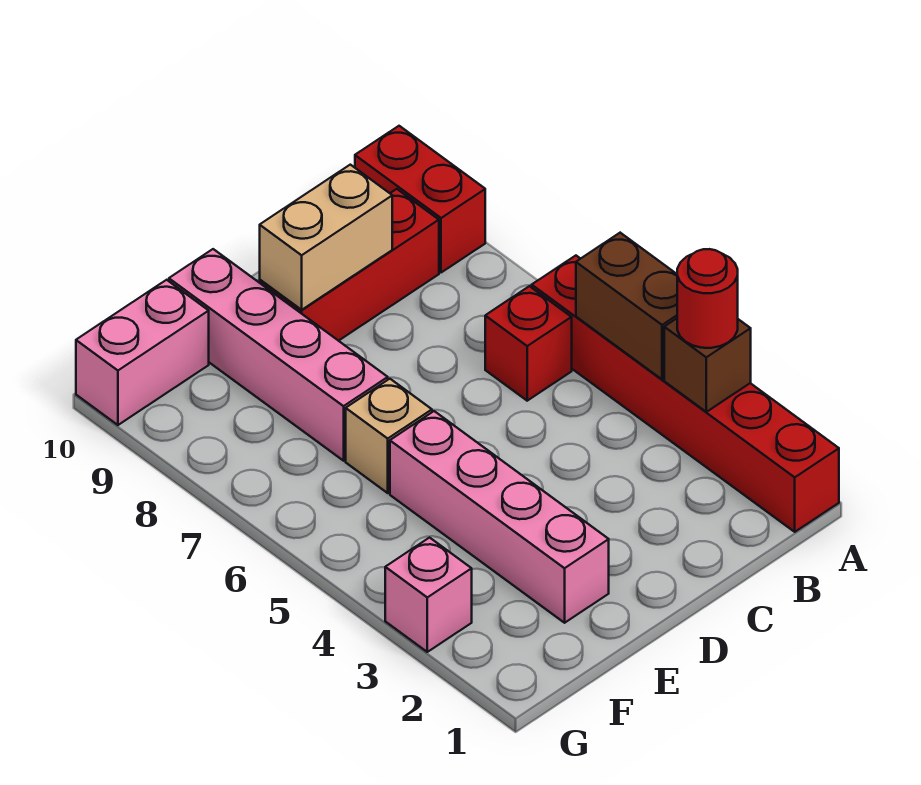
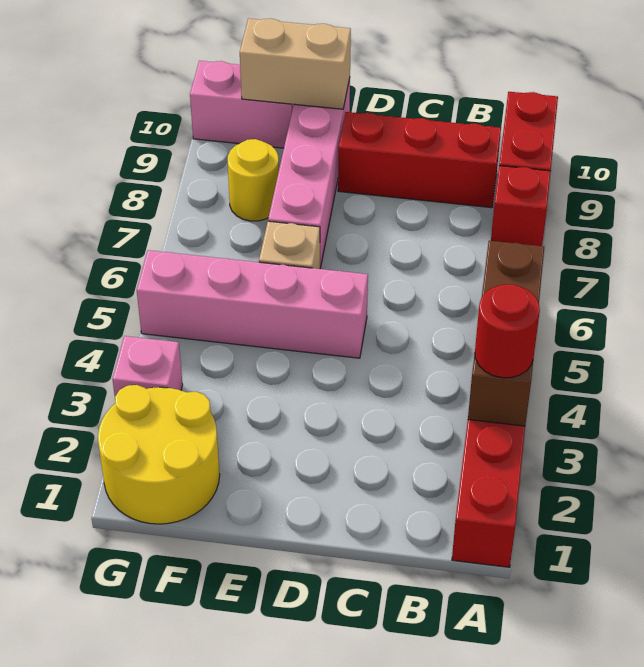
red brick B6 level 1 -> red brick A8 level 1
tan brick C9:D9 level 2 -> tan brick E10:F10 level 2
pink brick E2:E5 level 1 -> pink brick D5:G5 level 1
none -> yellow round brick F1:G2 level 1
none -> yellow round brick F8 level 1

